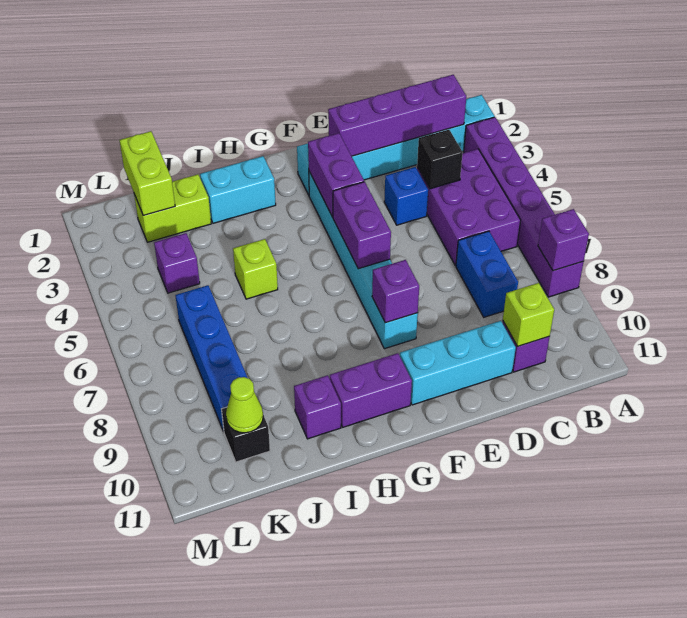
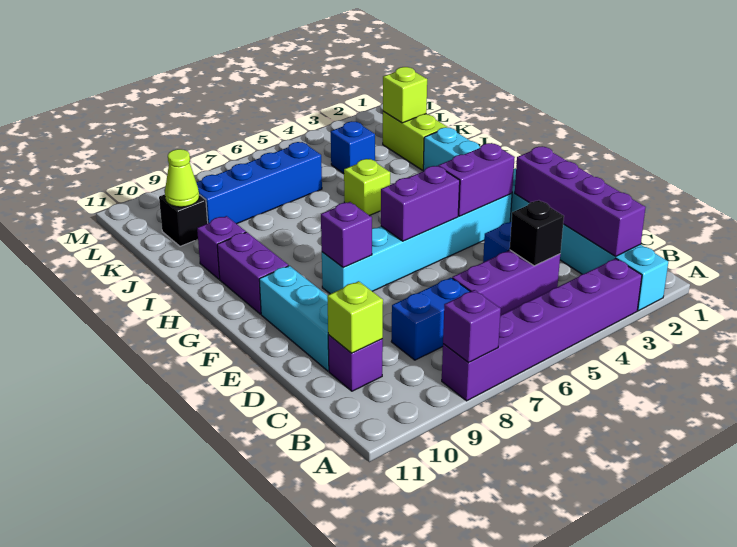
purple brick B4:C6 level 1 -> purple brick C4:C6 level 1
lime brick K1:K2 level 2 -> lime brick K2 level 2
purple brick K4 level 1 -> blue brick K4 level 1

